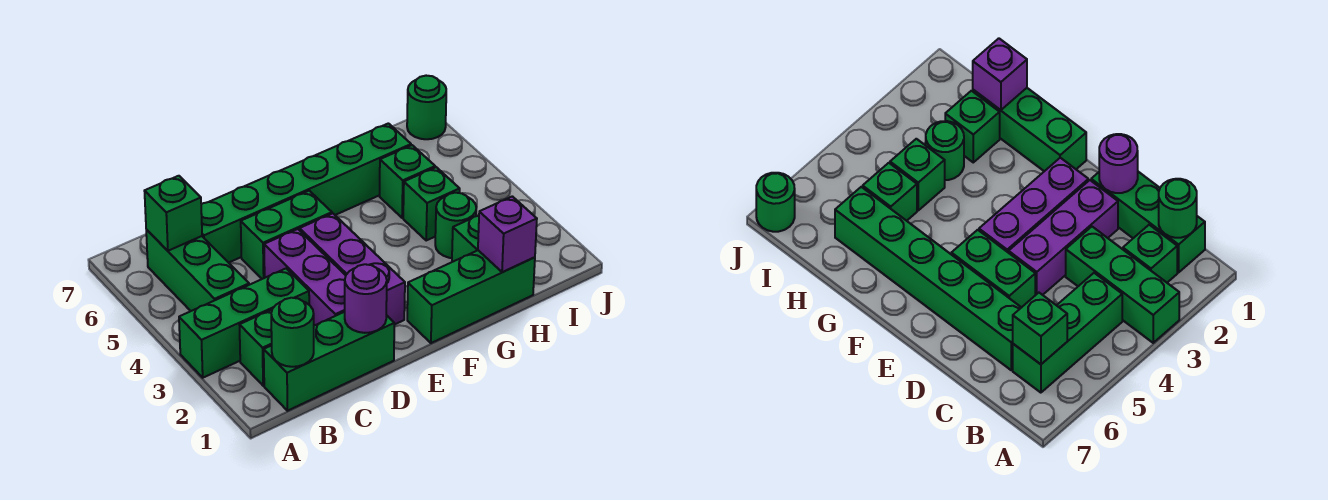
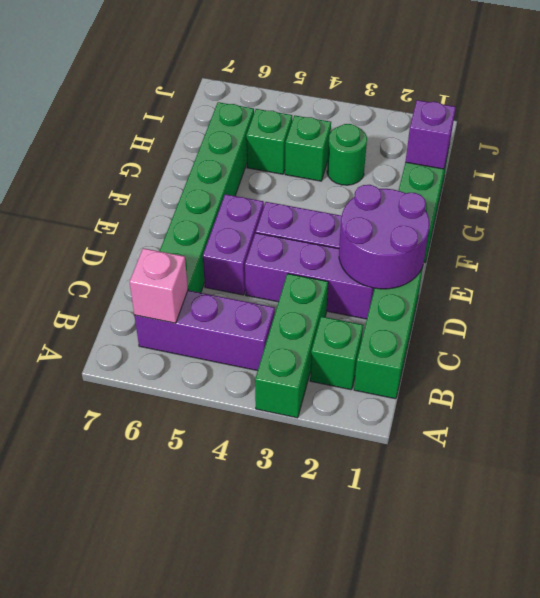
green round brick B1 level 2 -> none
green brick B4:B6 level 1 -> purple brick B4:B6 level 1
green brick B6 level 2 -> pink brick B6 level 2
purple round brick D1 level 2 -> purple round brick D1:E2 level 2
green brick D5:E5 level 1 -> purple brick D5:E5 level 1
green brick H2 level 1 -> none
green round brick J7 level 1 -> none

